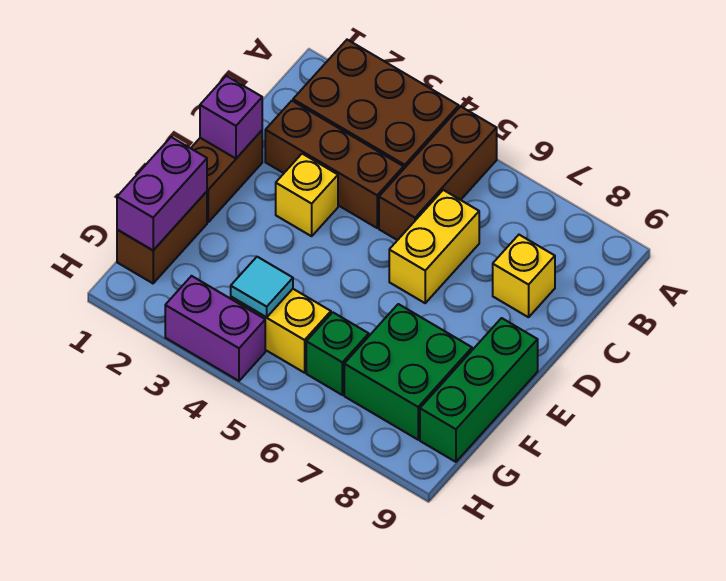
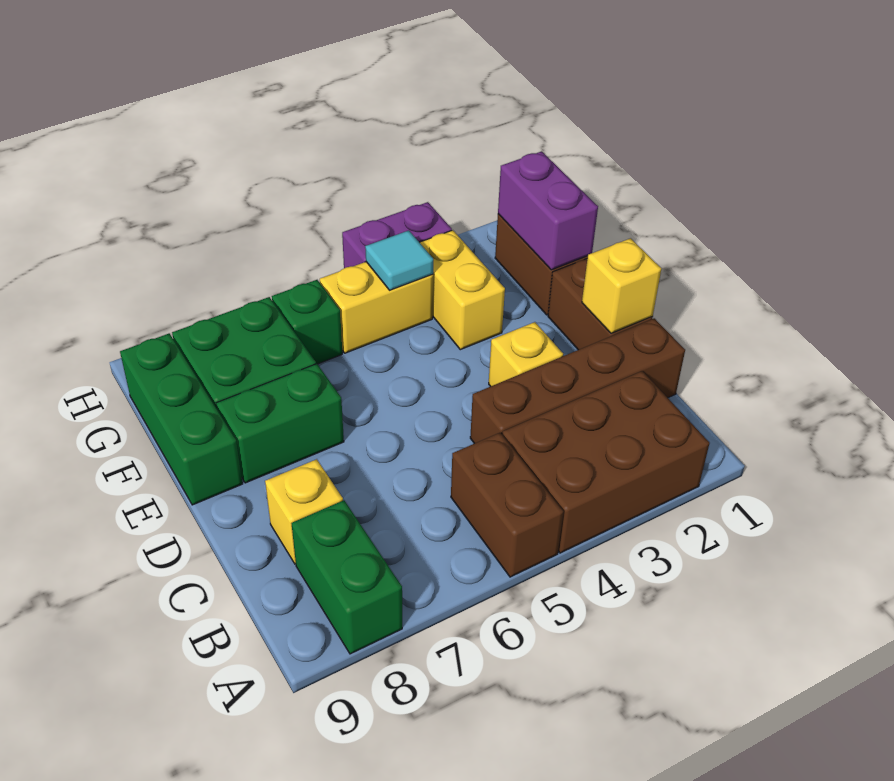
brown brick A5:C5 level 1 -> brown brick A5:B5 level 1
none -> green brick A8:B8 level 1
brown brick C2:C4 level 1 -> brown brick C1:C4 level 1
yellow brick C6:D6 level 1 -> yellow brick F3:G3 level 1
purple brick D1 level 2 -> yellow brick D1 level 2
none -> green brick E7:E8 level 1

